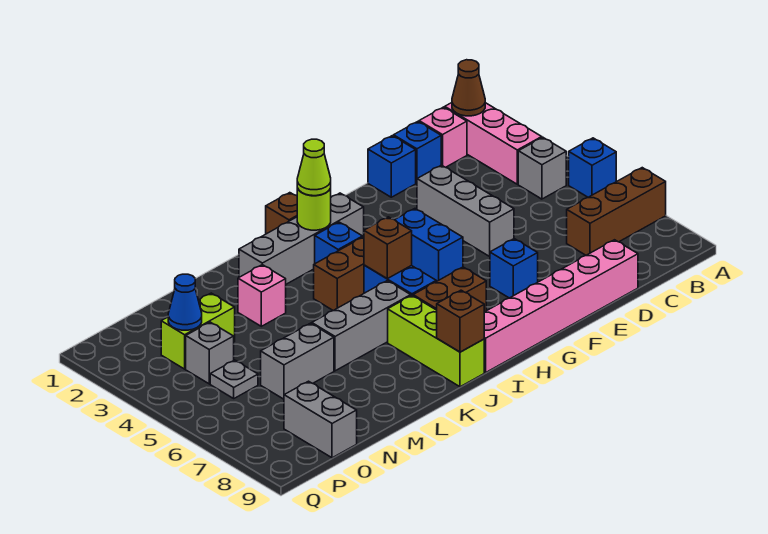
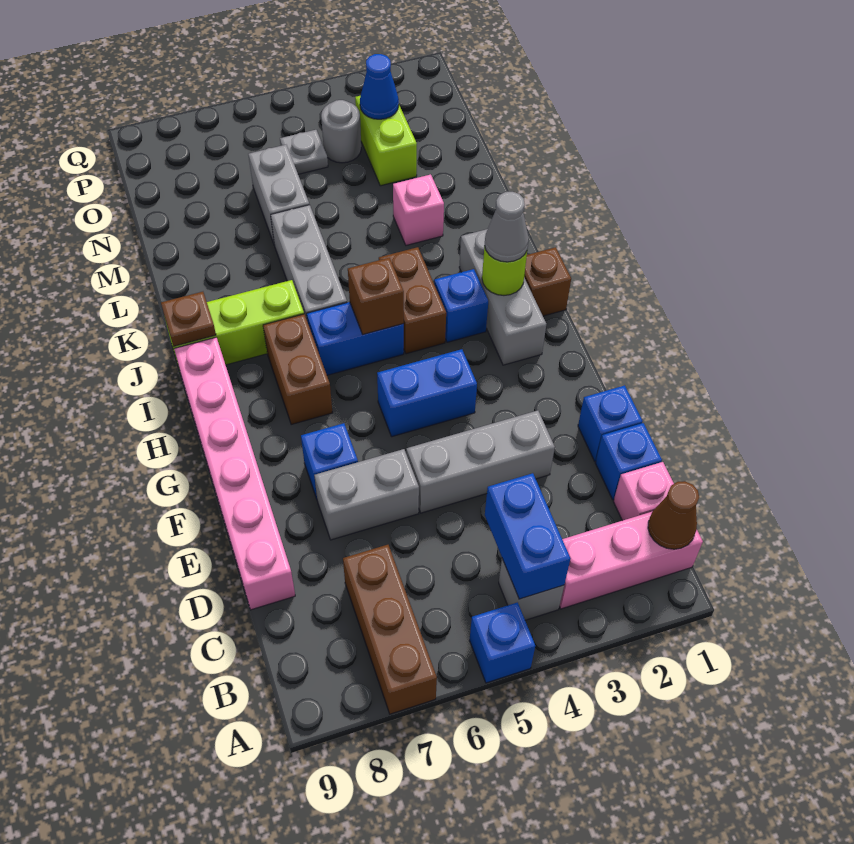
none -> blue brick B4:C4 level 2
grey brick H2:K2 level 1 -> grey brick H2:J2 level 1
lime cone I2 level 3 -> grey cone I2 level 3
brown brick J9 level 2 -> brown plate J9 level 2
grey brick O4 level 1 -> grey round brick O4 level 1
grey brick O8:O9 level 1 -> grey brick E6:E7 level 1

